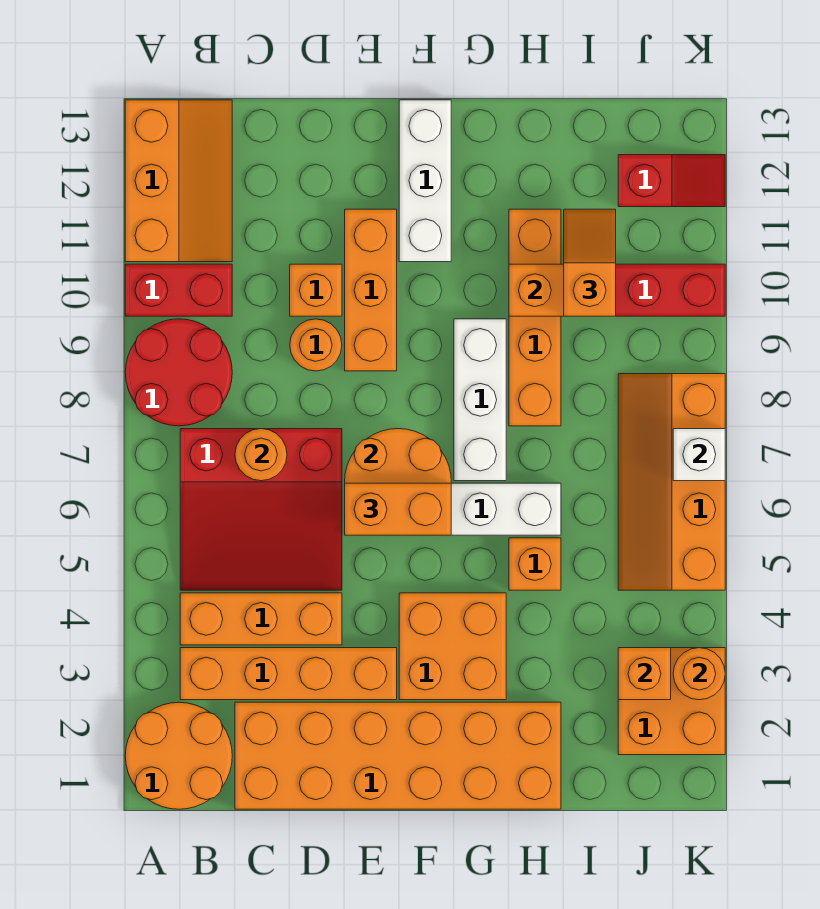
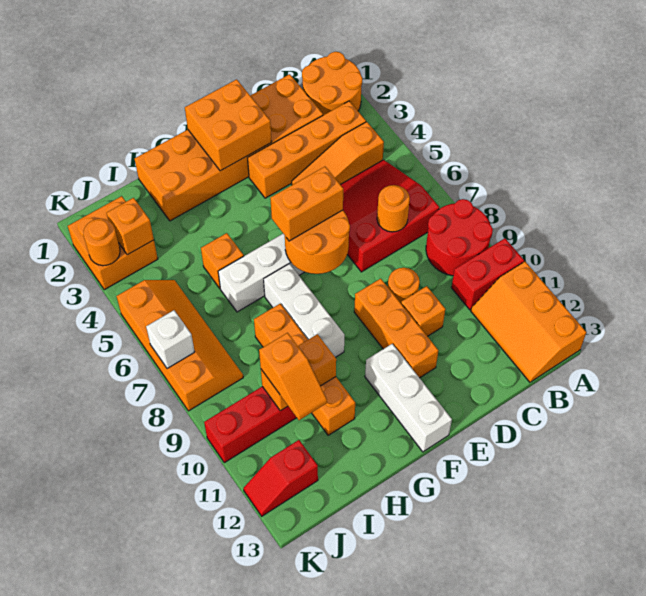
orange brick B4:D4 level 1 -> orange slope B4:D4 level 1 top B
orange brick F3:G4 level 1 -> orange brick E1:F2 level 2

